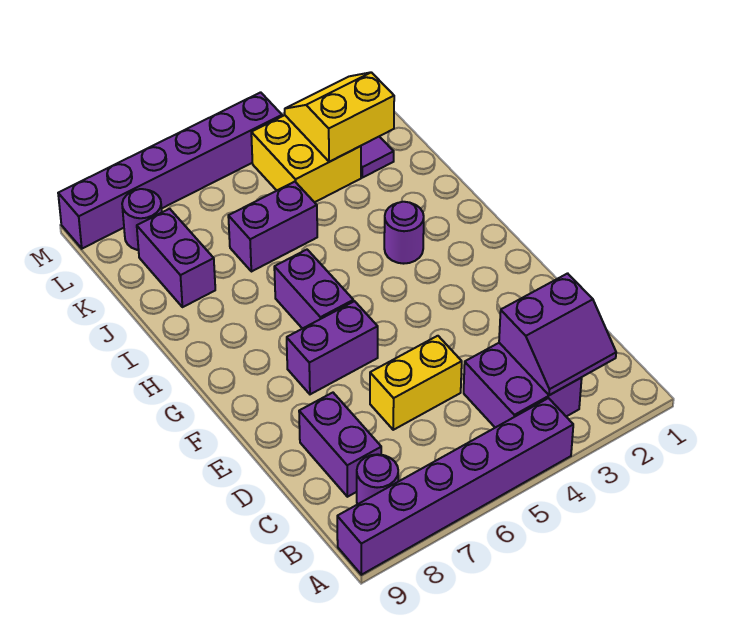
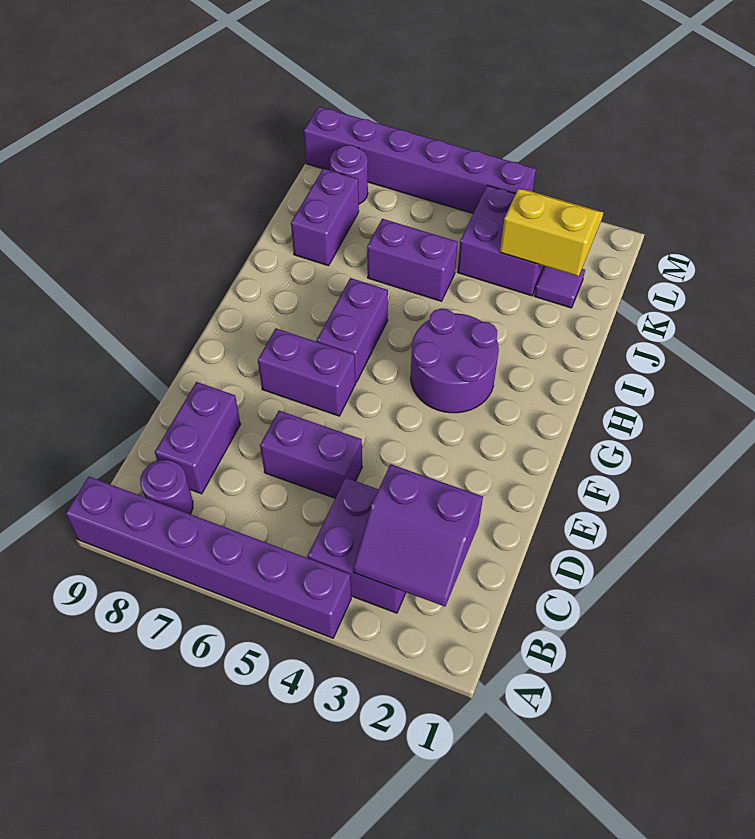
yellow brick D5:D6 level 1 -> purple brick D5:D6 level 1
purple round brick H3 level 1 -> purple round brick G3:H4 level 1
yellow brick K3:L4 level 1 -> purple brick K3:L4 level 1

